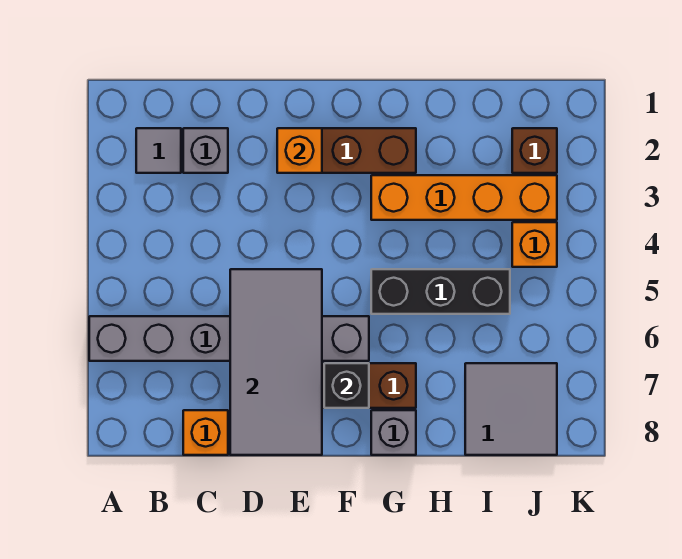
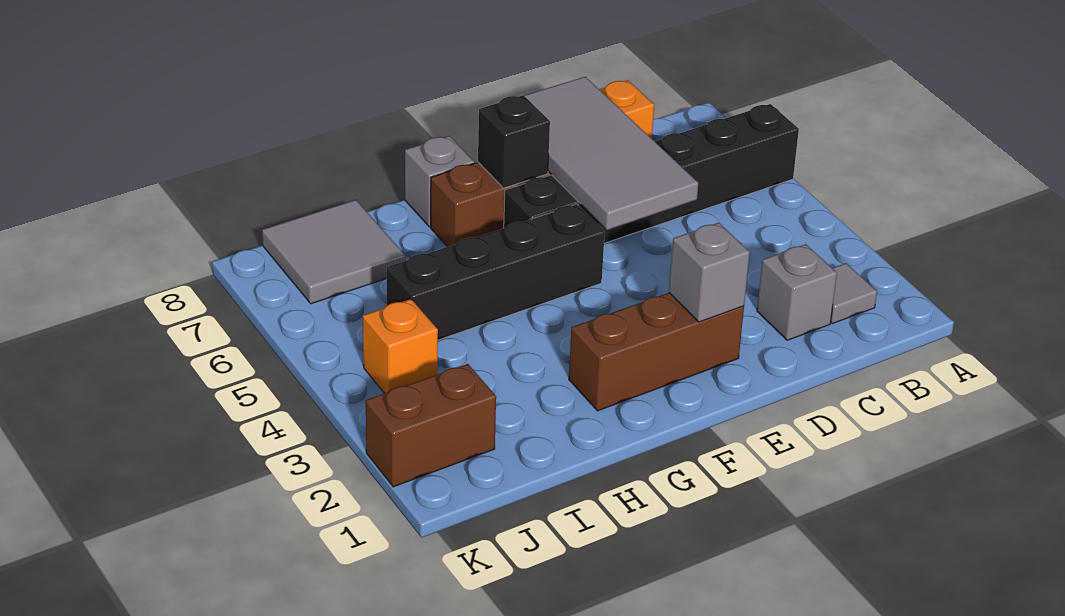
grey brick A6:F6 level 1 -> black brick A6:F6 level 1
orange brick E2 level 2 -> grey brick E2 level 2
orange brick G3:J3 level 1 -> none
black brick G5:I5 level 1 -> black brick F5:I5 level 1
brown brick J2 level 1 -> brown brick J2:K2 level 1

